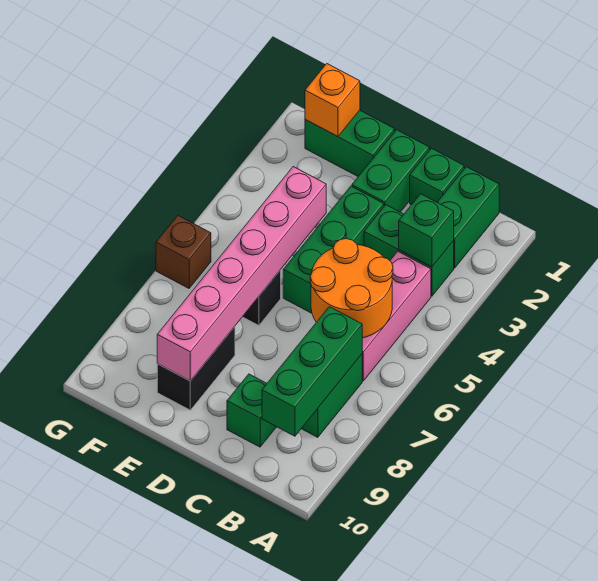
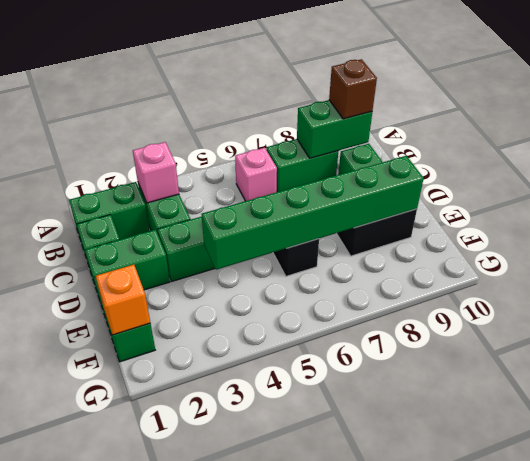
green brick B3 level 2 -> pink brick B3 level 2
pink brick B4:B6 level 1 -> pink brick B6 level 1
orange round brick B5:C6 level 2 -> none
green brick B7:B9 level 2 -> green brick B8:B9 level 2
pink brick E4:E9 level 2 -> green brick E4:E9 level 2
brown brick G6 level 1 -> brown brick B9 level 3

